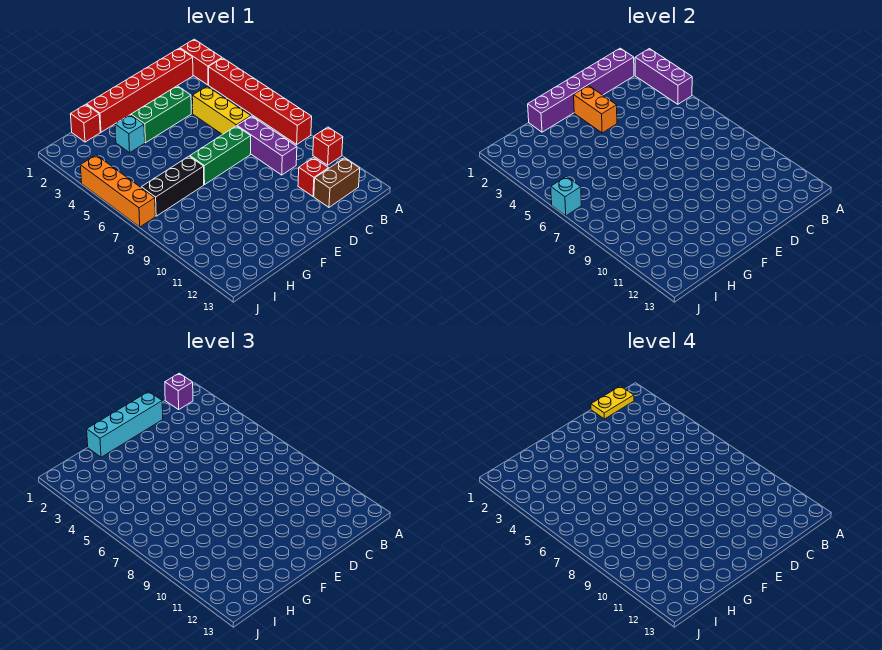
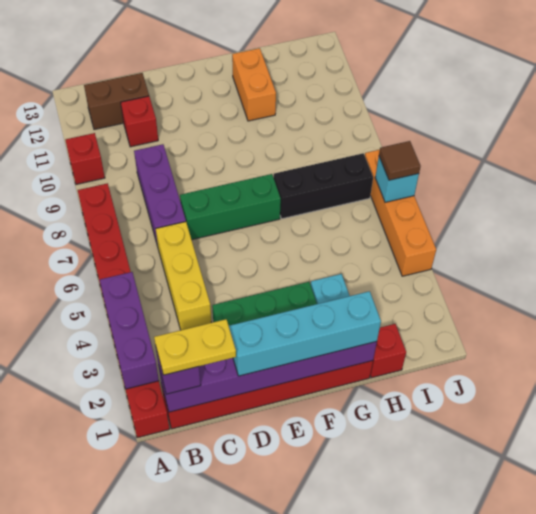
orange brick E2:E3 level 2 -> orange brick G11:G12 level 1
none -> brown tile J6 level 3

